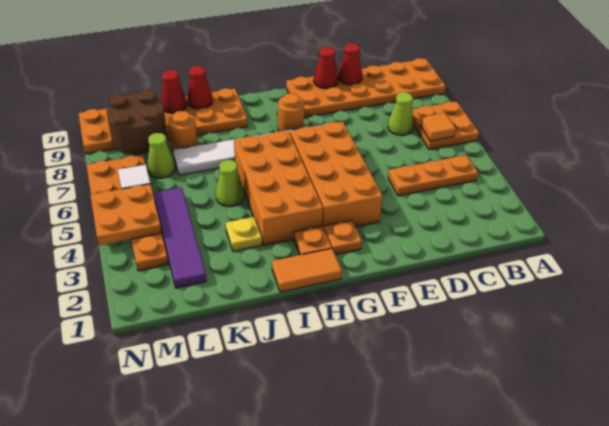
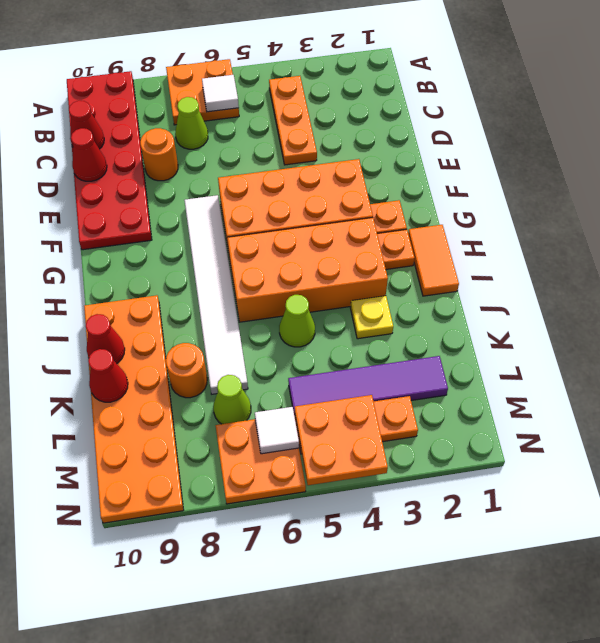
orange plate A9:F10 level 1 -> red plate A9:F10 level 1
orange tile B6 level 2 -> white tile B6 level 2
red cone E10 level 2 -> red cone C10 level 2
orange round brick G8 level 1 -> orange round brick D8 level 1
brown round brick L8:M9 level 2 -> none

